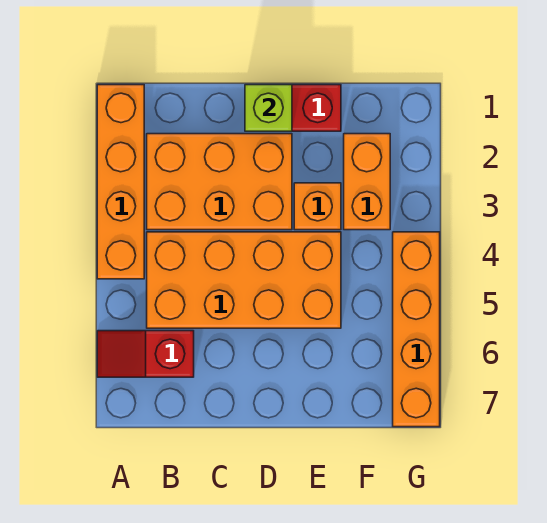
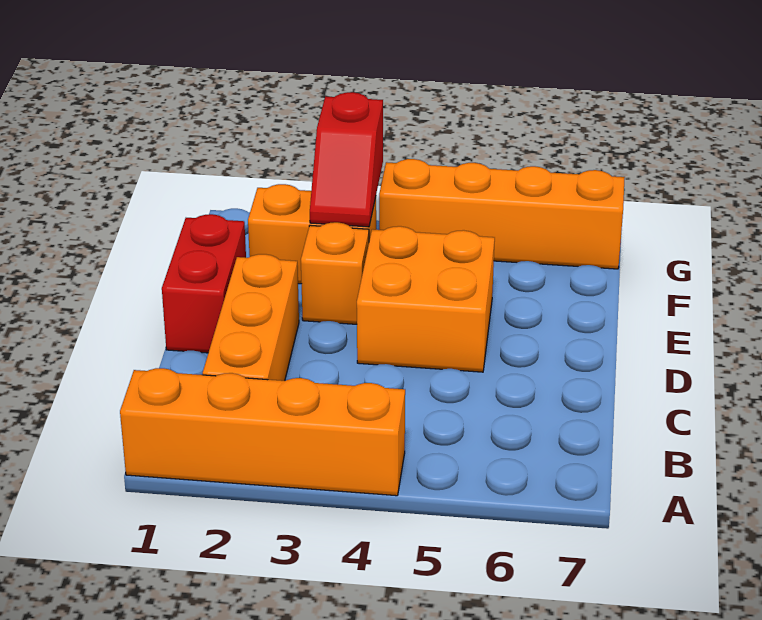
red slope A6:B6 level 1 top B -> red slope F3:G3 level 2 top G
orange brick B2:D3 level 1 -> orange brick B2:D2 level 1
orange brick B4:E5 level 1 -> orange brick D4:E5 level 1
lime brick D1 level 2 -> none

